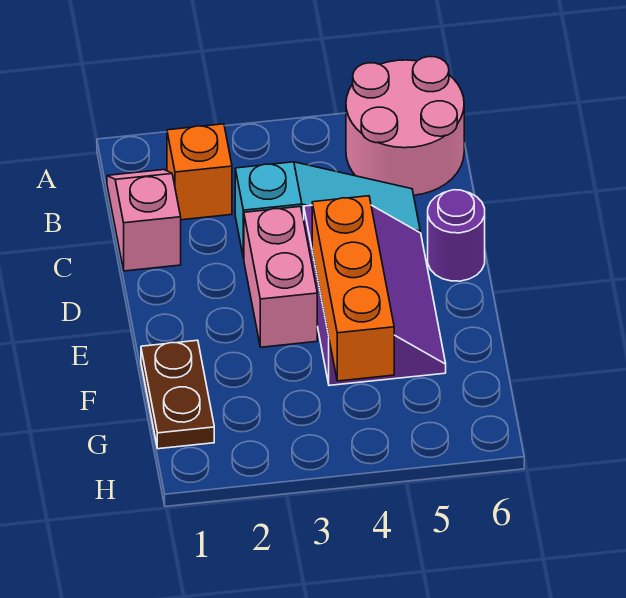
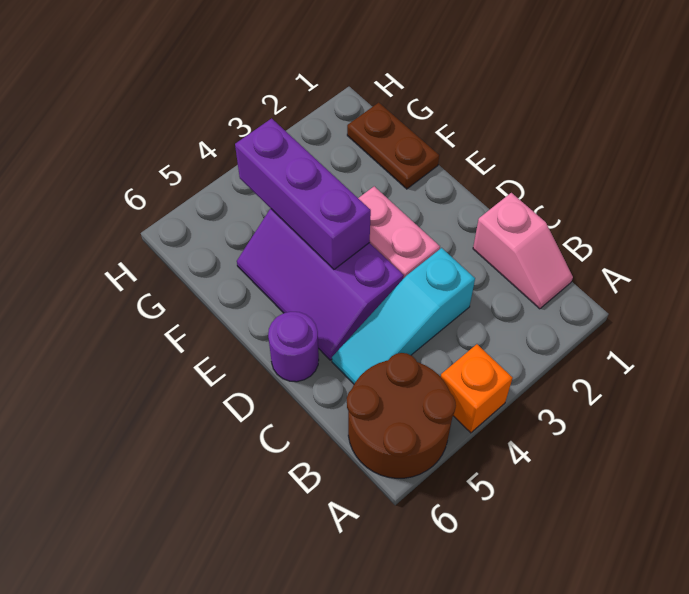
pink round brick A5:B6 level 1 -> brown round brick A5:B6 level 1
orange brick B2 level 1 -> orange brick A4 level 1
orange brick E4:G4 level 2 -> purple brick E4:G4 level 2

